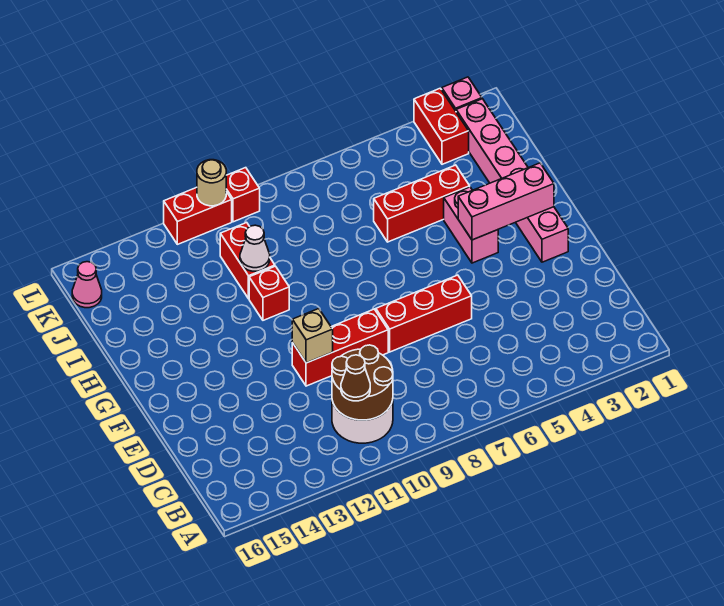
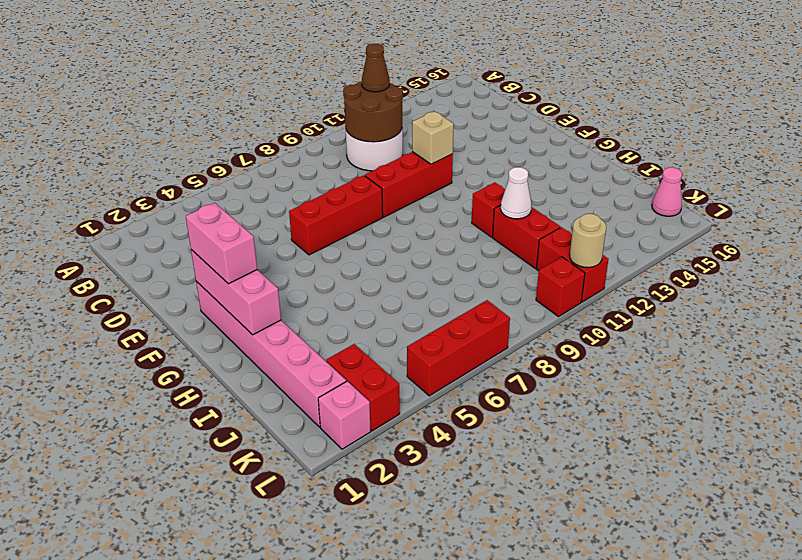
pink brick G2:G4 level 2 -> pink brick F2:H2 level 2
pink brick G4:H4 level 1 -> pink brick F2:G2 level 3
red brick I4:I6 level 1 -> red brick L5:L7 level 1
red brick L11:L12 level 1 -> red brick K11:L11 level 1

